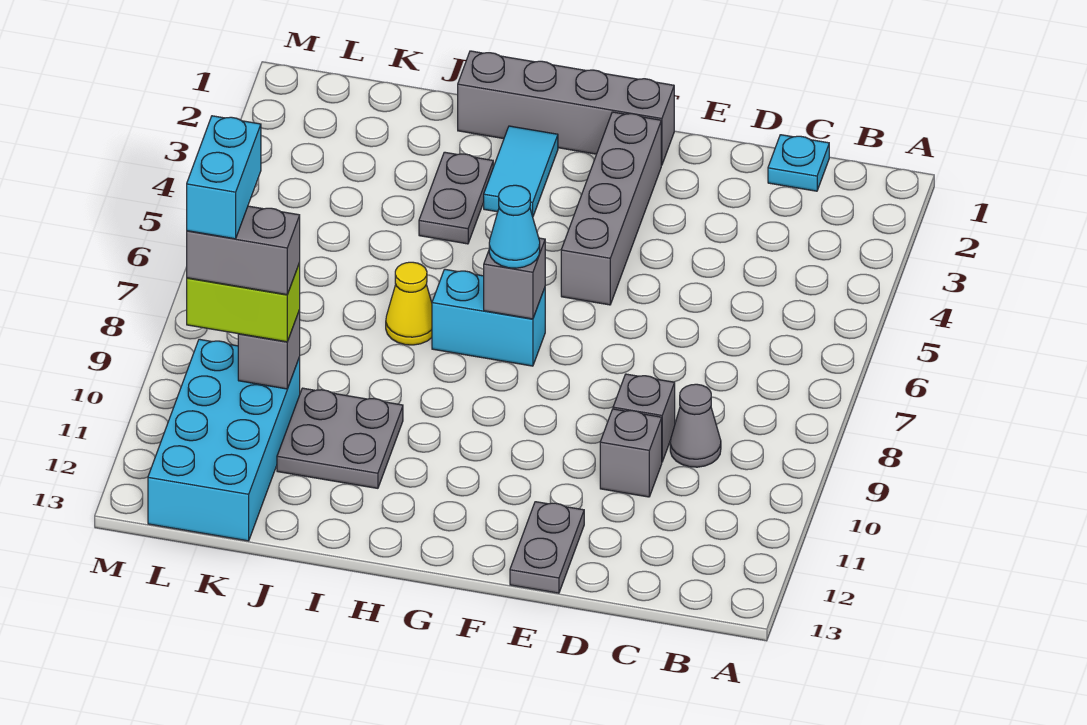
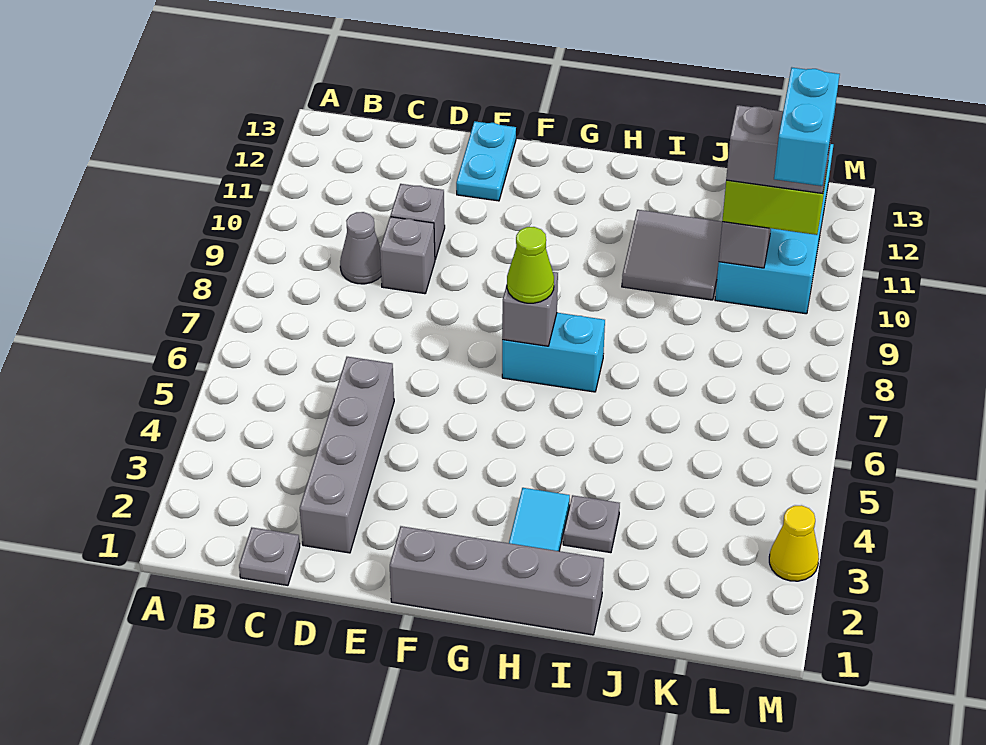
cyan plate C1 level 1 -> grey plate C1 level 1
grey plate E12:E13 level 1 -> cyan plate E12:E13 level 1
grey brick F2:F5 level 1 -> grey brick D2:D5 level 1
cyan cone G7 level 3 -> lime cone G7 level 3
grey plate I3:I4 level 1 -> grey plate I3 level 1
yellow cone I7 level 1 -> yellow cone M3 level 1
grey plate I10:J11 level 1 -> grey tile I10:J11 level 1

